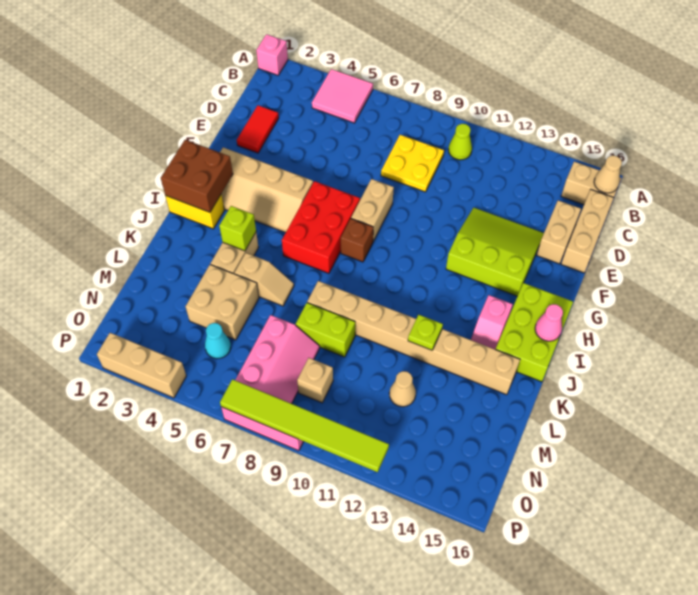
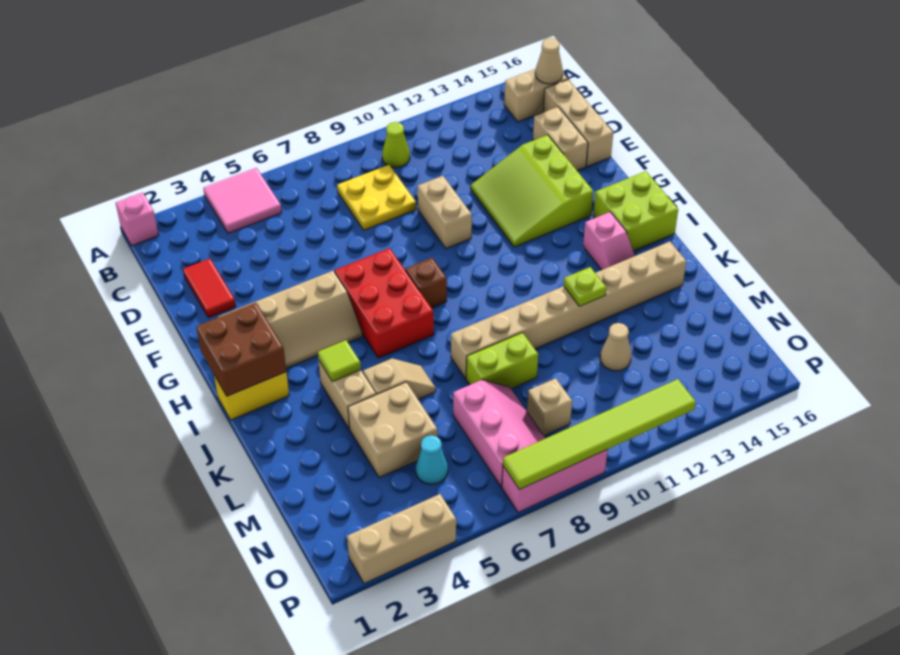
lime slope E12:G14 level 1 top G -> lime slope E12:G14 level 1 top 14
tan brick F8:G8 level 1 -> tan brick E10:F10 level 1
lime brick H15:J16 level 1 -> lime brick H15:I16 level 1
pink cone I16 level 2 -> none
lime brick J4 level 2 -> lime tile J4 level 2

